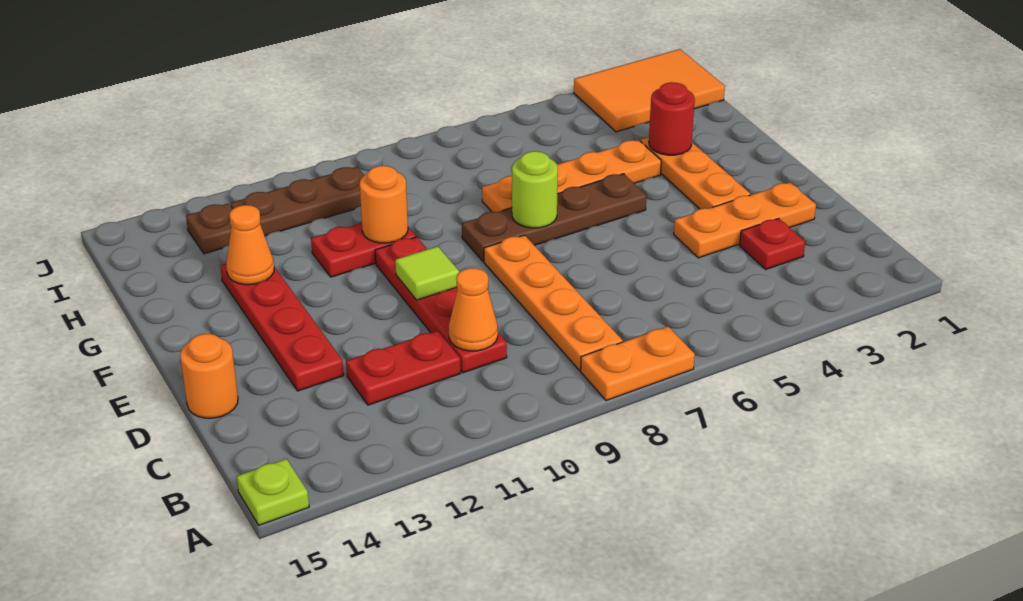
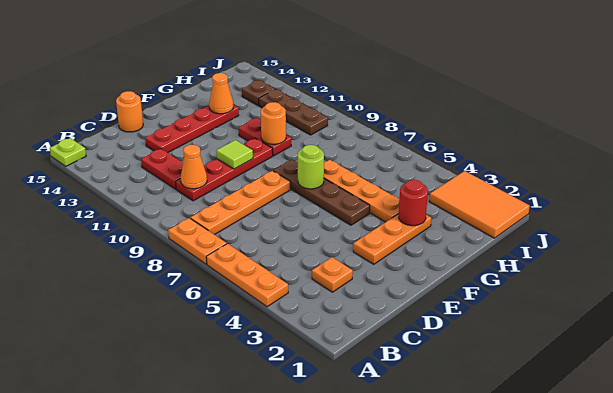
red plate C3 level 1 -> orange plate C3 level 1
orange plate D2:D4 level 1 -> orange plate A4:A6 level 1

